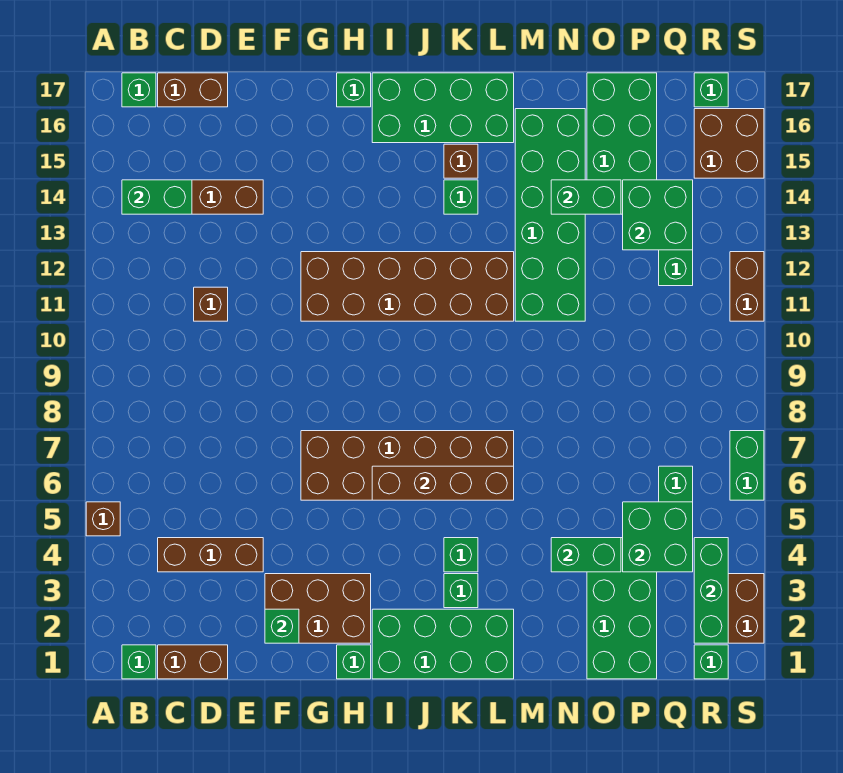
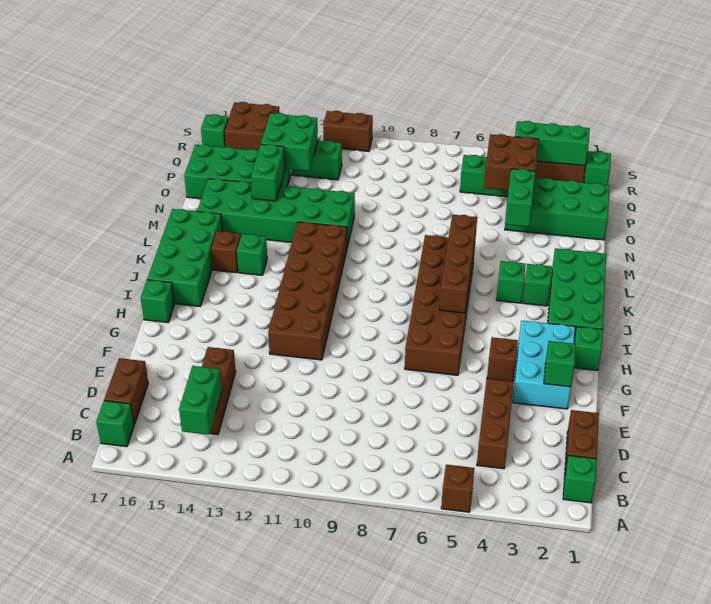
brown brick D11 level 1 -> brown brick G4 level 1
brown brick F2:H3 level 1 -> cyan brick F2:H3 level 1
green brick P4:Q5 level 2 -> brown brick P4:Q5 level 2
green brick S6:S7 level 1 -> none

